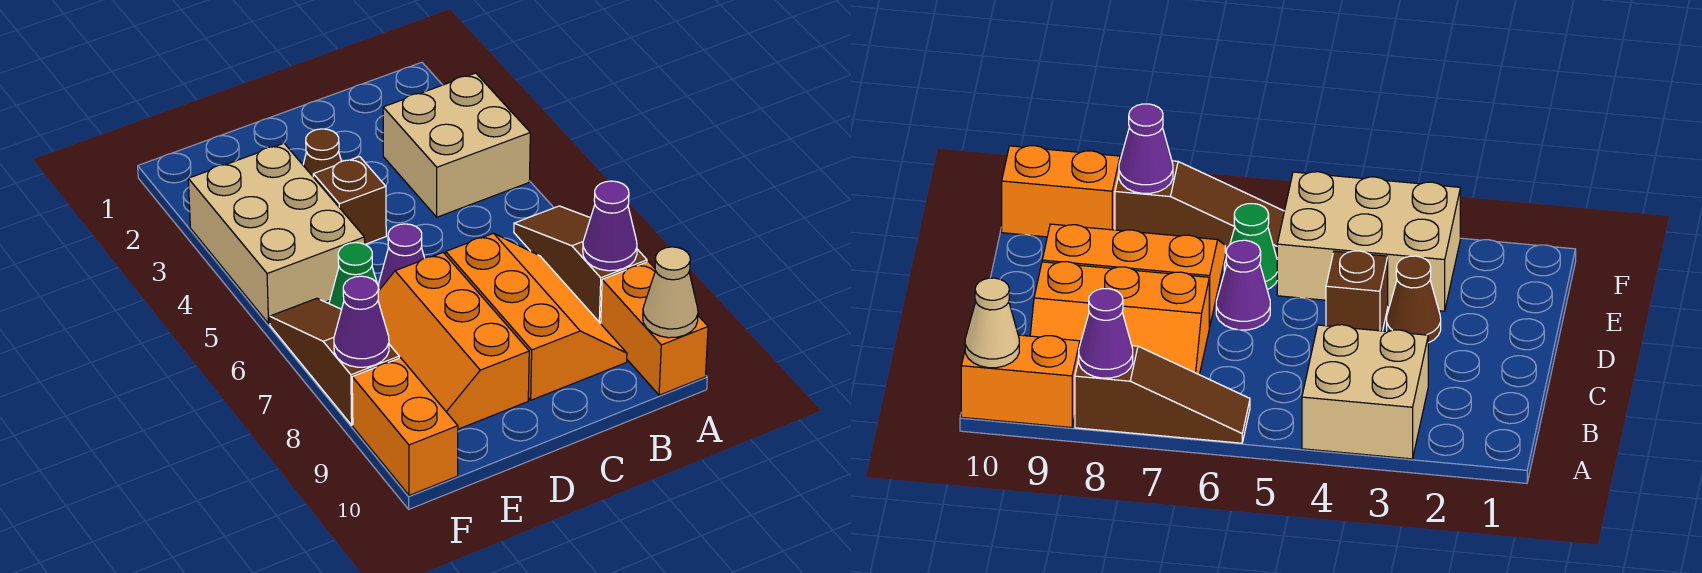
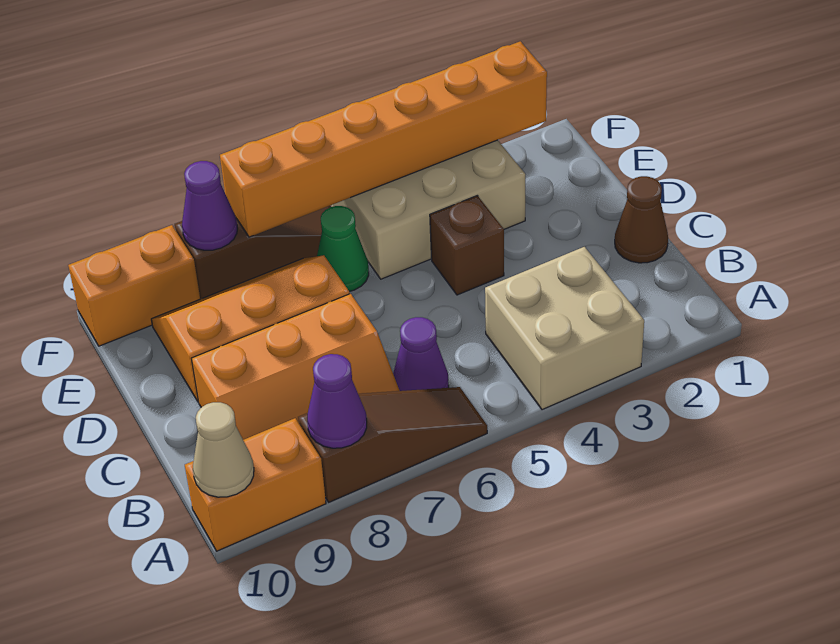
brown cone D3 level 1 -> brown cone C1 level 1
purple cone D6 level 1 -> purple cone B6 level 1
none -> orange brick F2:F7 level 2

